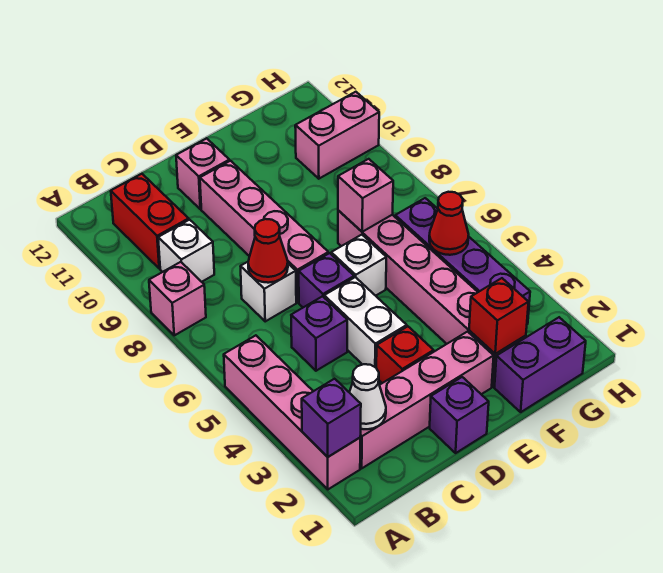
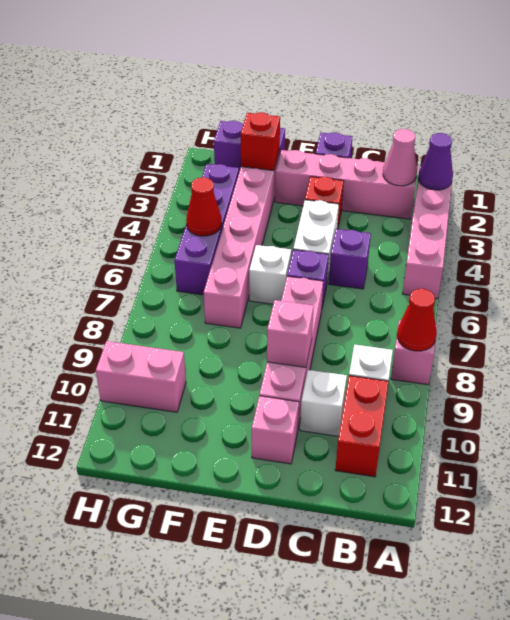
purple brick A2 level 2 -> purple cone A2 level 2
white cone B2 level 2 -> pink cone B2 level 2
white brick C7 level 1 -> white brick C10 level 1
red cone C7 level 2 -> red cone A8 level 2
pink brick F7 level 2 -> pink brick D9 level 2

